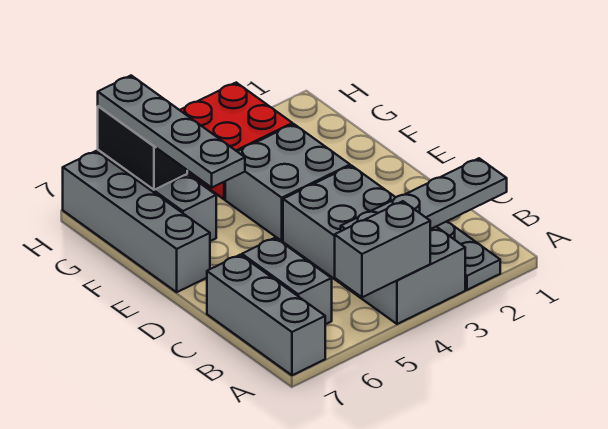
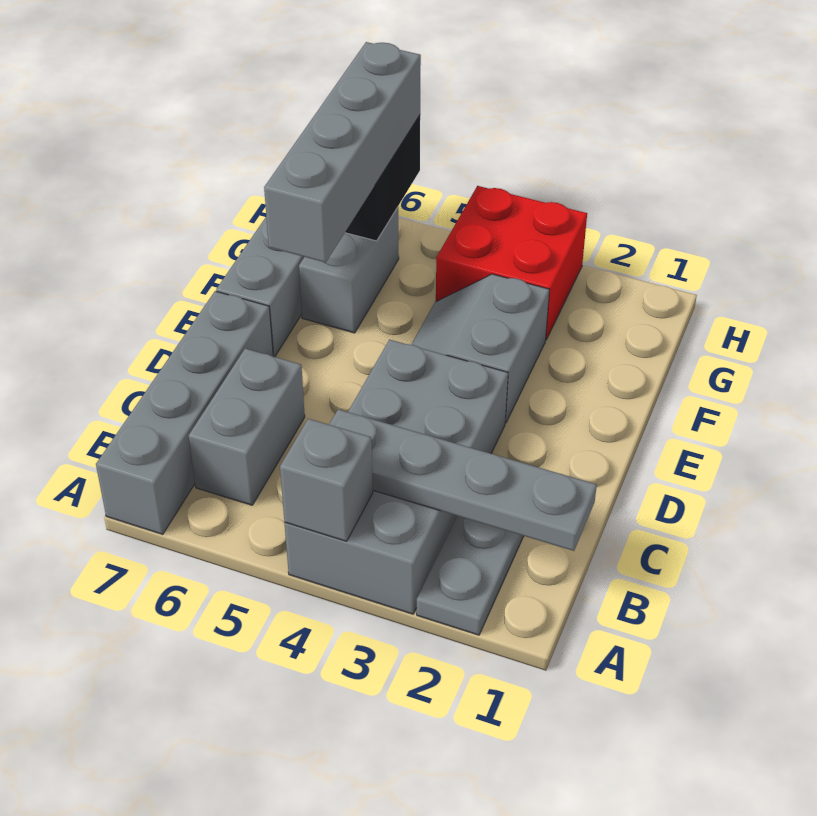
grey brick A4:A5 level 2 -> grey brick A4 level 2
grey brick A7:C7 level 1 -> grey brick A7:D7 level 1
grey brick E3:F4 level 1 -> grey slope E3:F4 level 1 top 3
grey plate E6:H6 level 3 -> grey brick E6:H6 level 3

